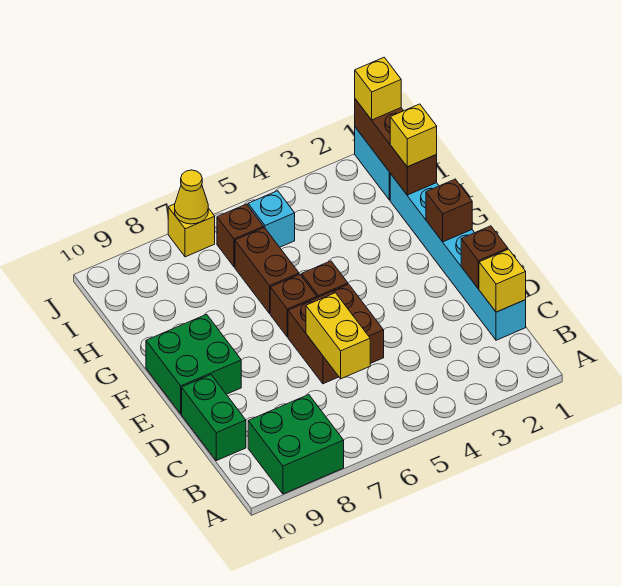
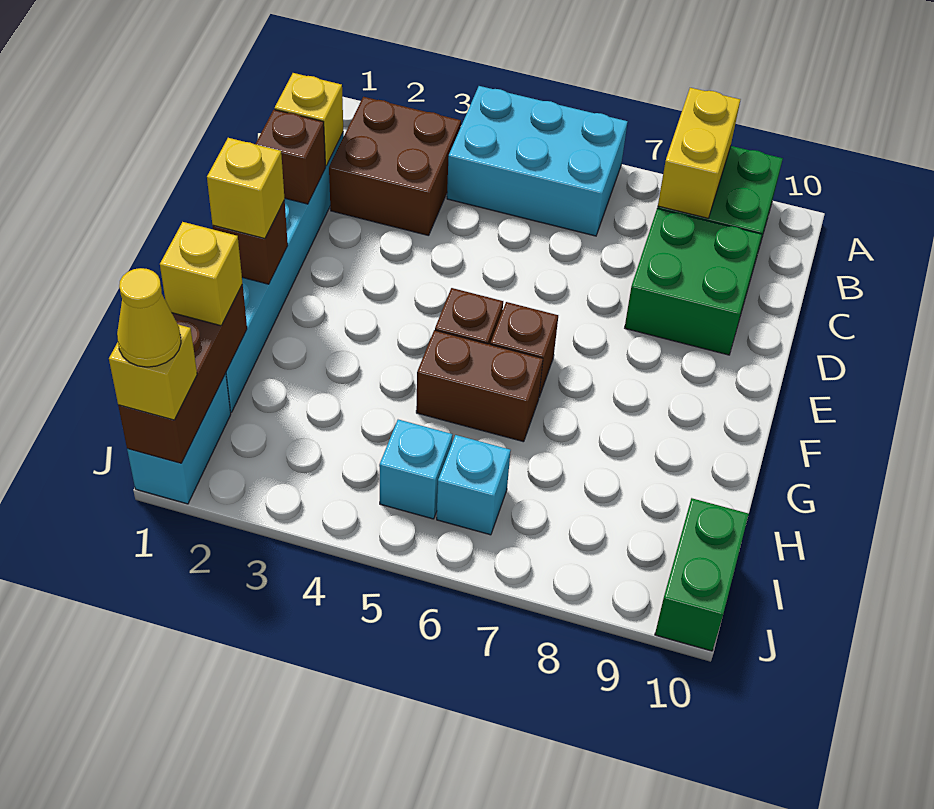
none -> cyan brick A4:B6 level 1
yellow brick C6:D6 level 2 -> yellow brick A8:B8 level 2
green brick C10:D10 level 1 -> green brick I10:J10 level 1
brown brick D5:E6 level 1 -> brown brick B2:C3 level 1
green brick E9:F10 level 1 -> green brick C8:D9 level 1
brown brick G6:H6 level 1 -> brown brick G5:G6 level 1
brown brick I6 level 1 -> cyan brick I6 level 1
yellow brick J7 level 1 -> yellow brick F1 level 3
yellow cone J7 level 2 -> yellow cone J1 level 4

